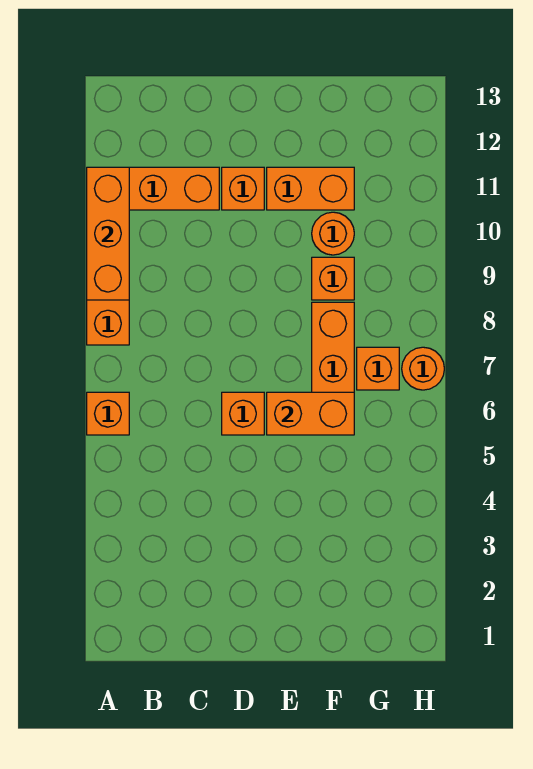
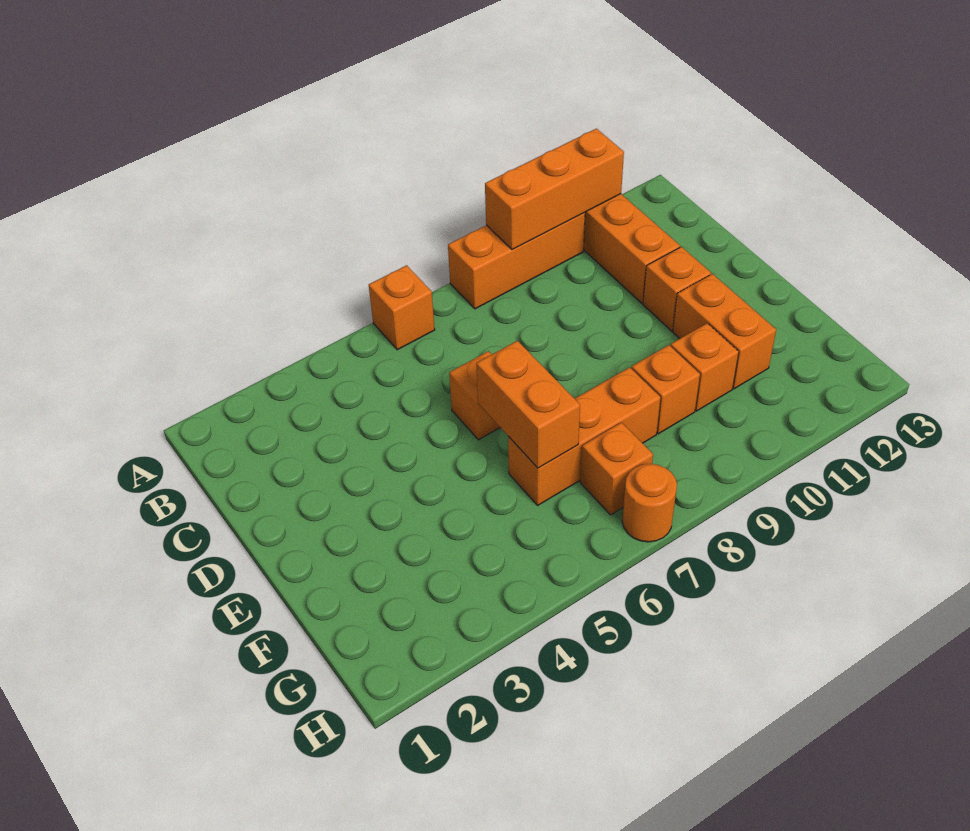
orange round brick F10 level 1 -> orange brick F10 level 1

